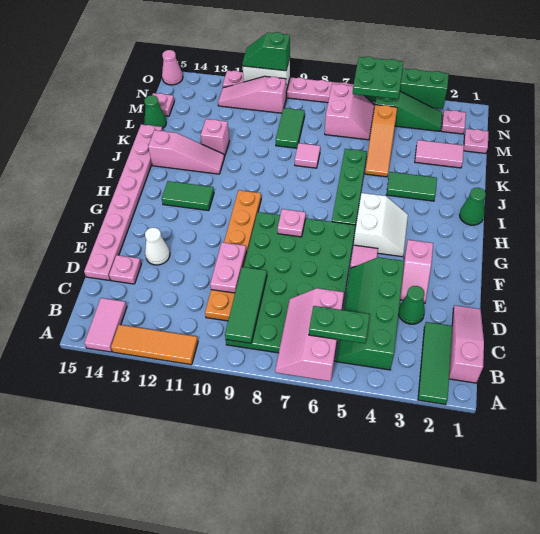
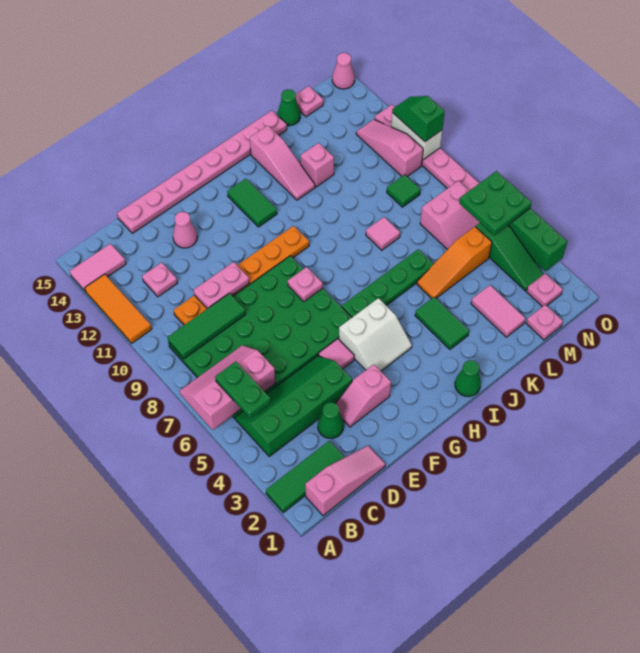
pink plate D14 level 1 -> pink plate C12 level 1
white cone E13 level 1 -> pink cone E13 level 1
green tile L9:M9 level 1 -> green tile M9 level 1

